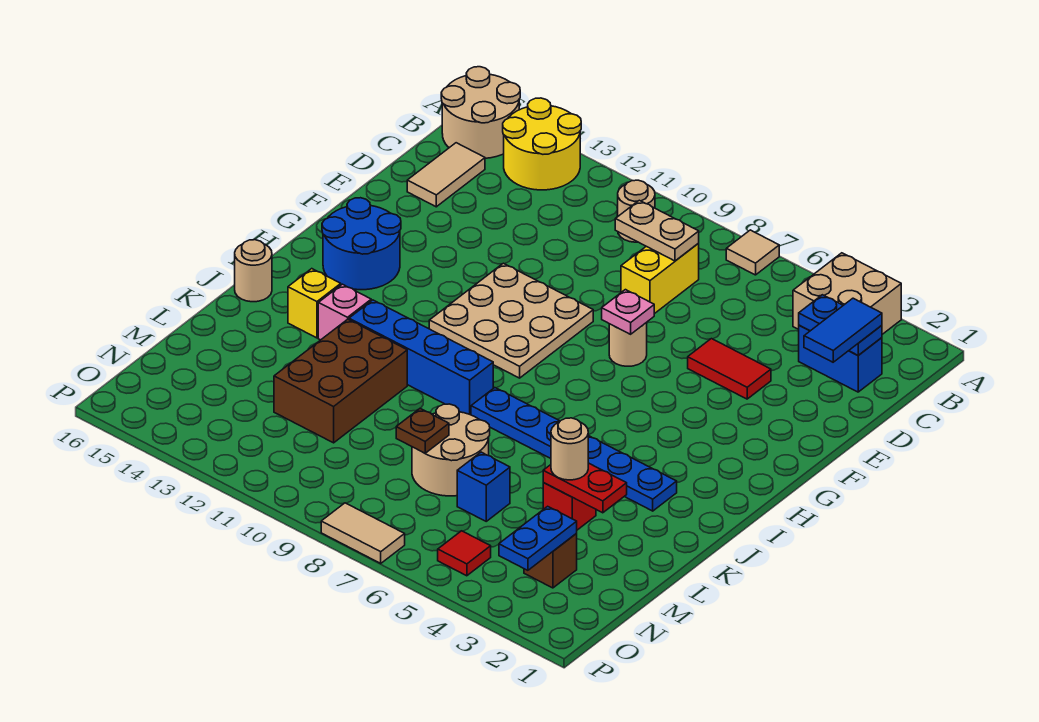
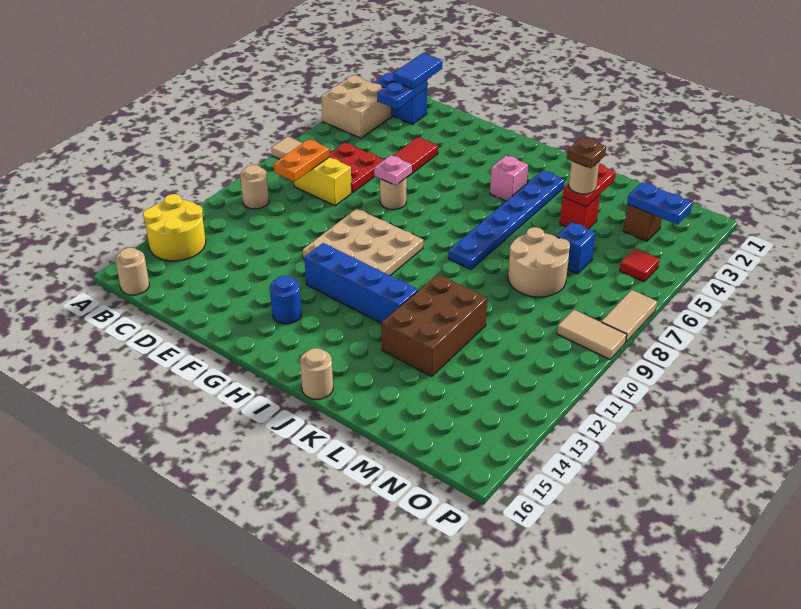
tan round brick A15:B16 level 1 -> tan round brick B16 level 1
blue brick C2:C3 level 1 -> blue brick B2:C2 level 1
blue tile C2:D2 level 3 -> blue tile C1:C2 level 3
none -> red plate C6:D7 level 1
tan plate C8:C9 level 2 -> orange plate C8:C9 level 2
tan tile C15:D15 level 1 -> tan tile O9:P9 level 1
blue round brick G14:H15 level 1 -> blue round brick G14 level 1
blue brick J9:J12 level 1 -> blue brick G12:J12 level 1
pink brick J13 level 1 -> pink brick I4 level 1
yellow brick J14 level 1 -> none
brown brick K11:M12 level 1 -> brown brick K11:L13 level 1
brown plate M8 level 2 -> brown plate L4 level 4

